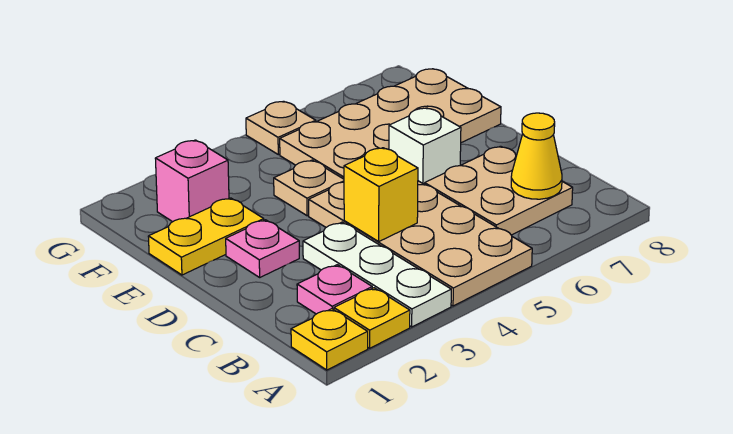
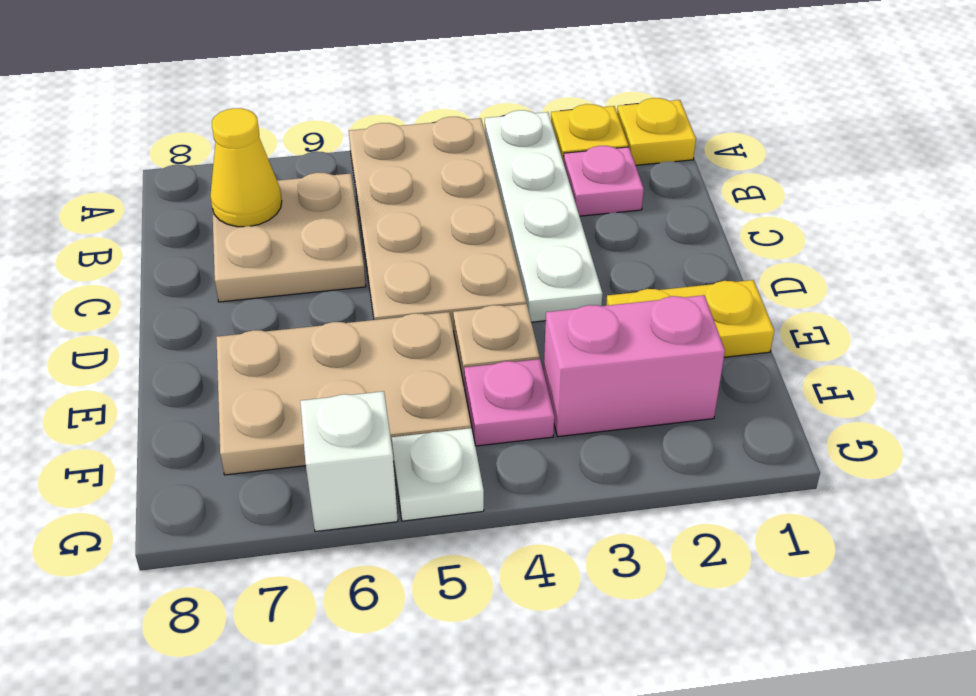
white plate A3:C3 level 1 -> white plate A3:D3 level 1
yellow brick C4 level 2 -> none
pink plate D2 level 1 -> pink plate F4 level 1
white brick D6 level 1 -> white brick G6 level 1
tan plate E5:F8 level 1 -> tan plate E5:F7 level 1
pink brick F2 level 1 -> pink brick F2:F3 level 1
tan plate G5 level 1 -> white plate G5 level 1

